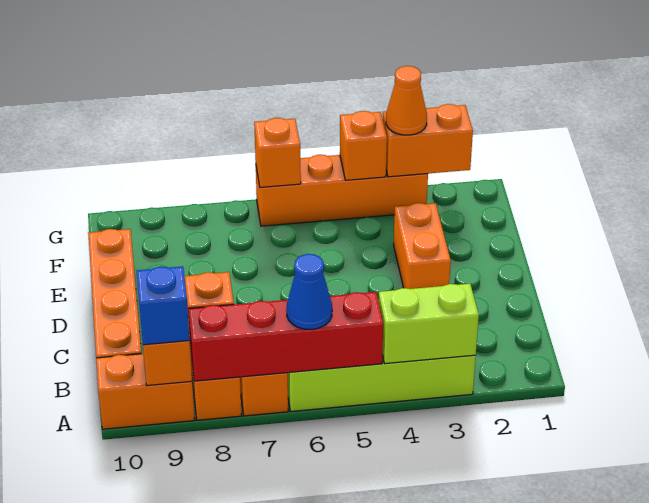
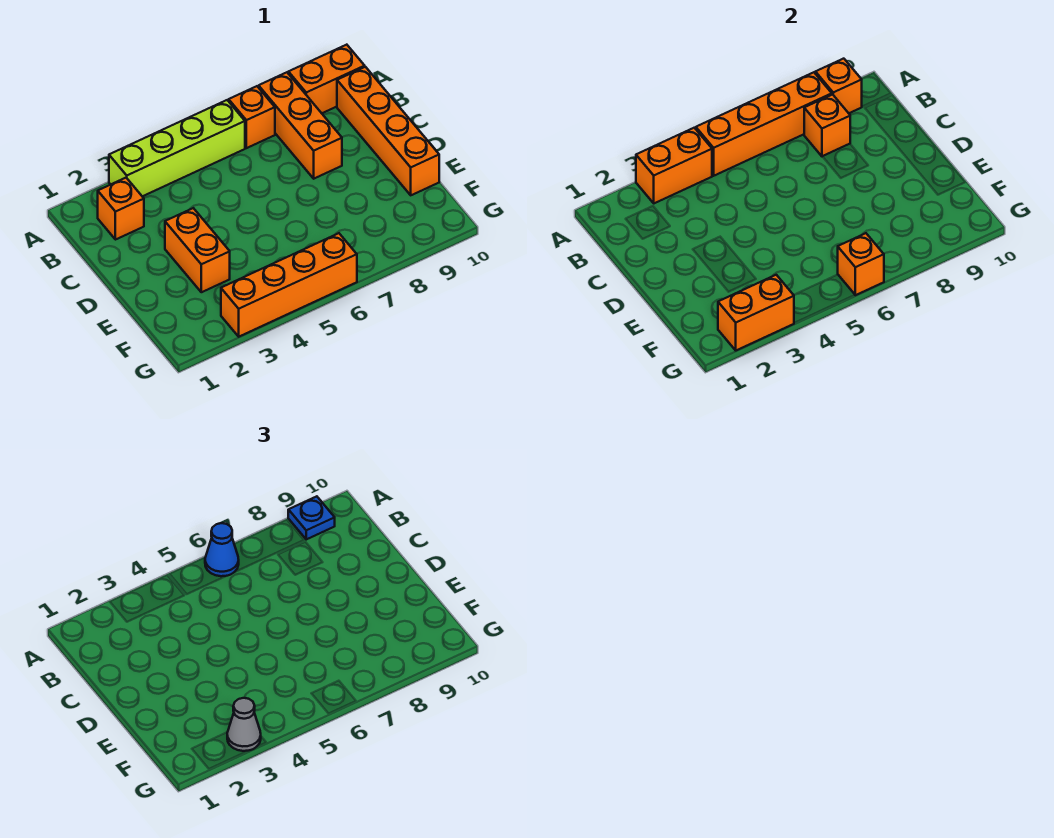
lime brick A3:A4 level 2 -> orange brick A3:A4 level 2
red brick A5:A8 level 2 -> orange brick A5:A8 level 2
blue brick A9 level 3 -> blue plate A9 level 3
orange cone G3 level 3 -> grey cone G3 level 3
orange brick G4 level 2 -> orange brick B2 level 1

